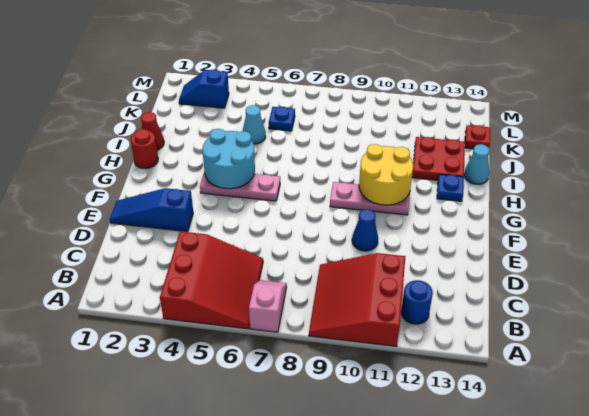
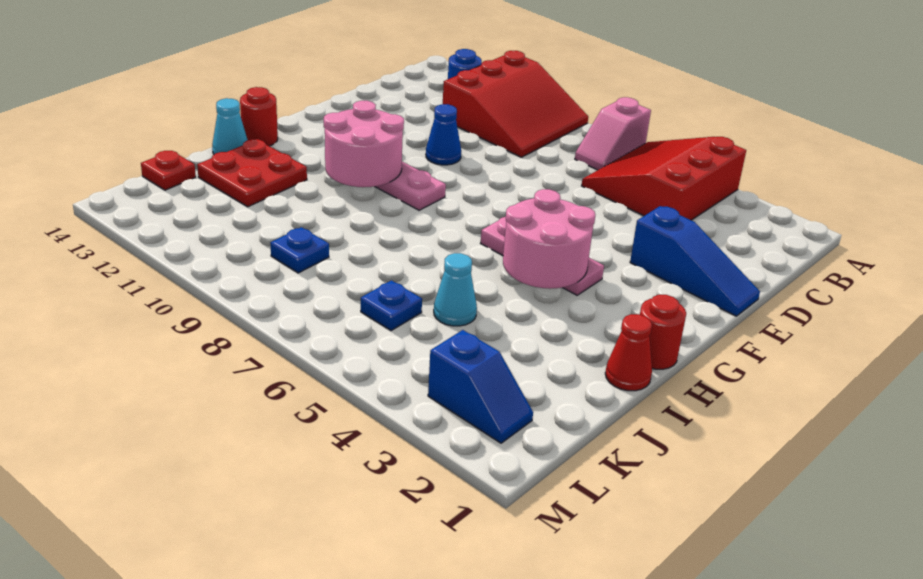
cyan round brick G4:H5 level 2 -> pink round brick G4:H5 level 2
yellow round brick G10:H11 level 2 -> pink round brick G10:H11 level 2
blue plate H13 level 1 -> blue plate K9 level 1
none -> red round brick H14 level 1

